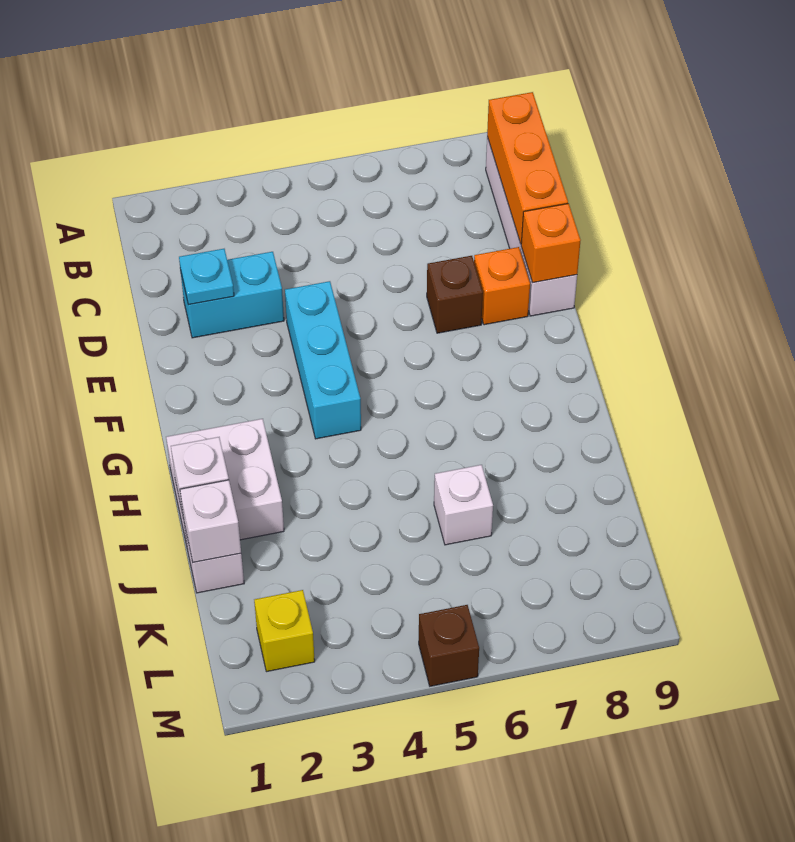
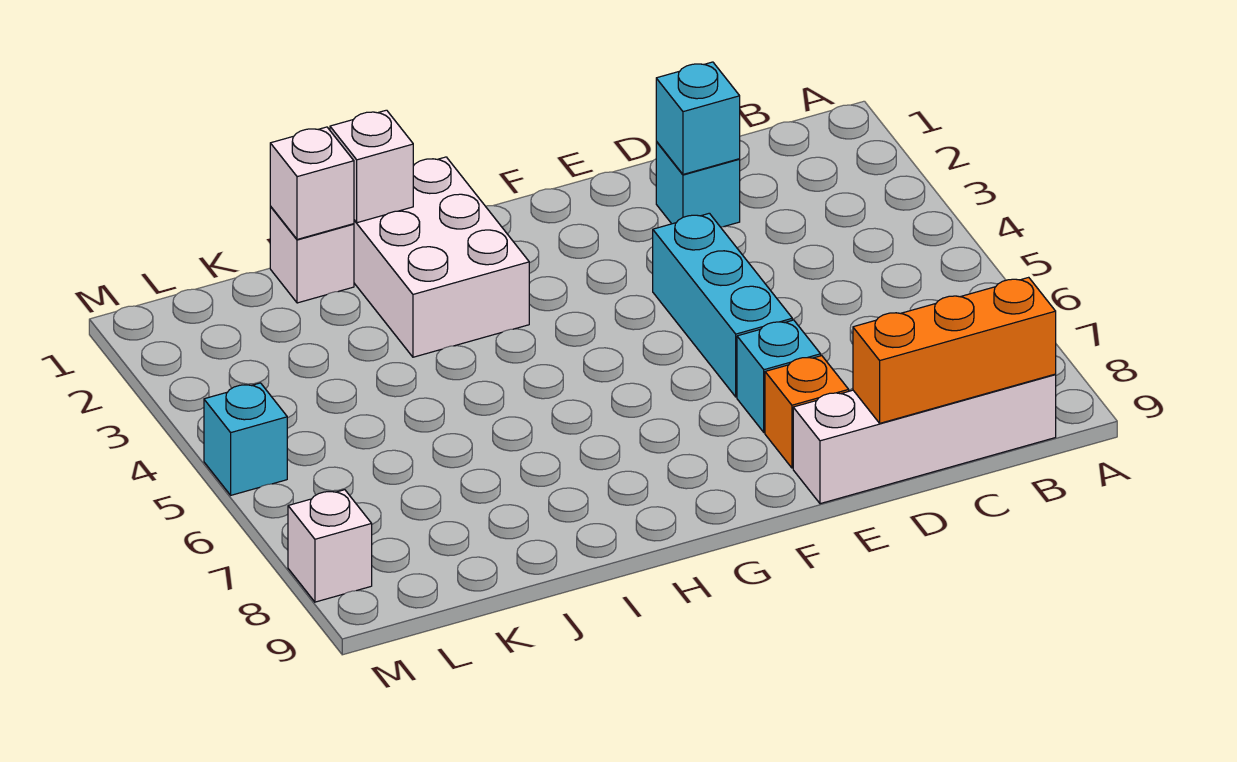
cyan brick D2:D3 level 1 -> cyan brick D2 level 1
cyan plate D2 level 2 -> cyan brick D2 level 2
cyan brick E4:G4 level 1 -> cyan brick E4:E6 level 1
brown brick E7 level 1 -> cyan brick E7 level 1
orange brick E9 level 2 -> none
white brick H1:I2 level 1 -> white brick H1:I3 level 1
white brick J6 level 1 -> white brick M8 level 1
yellow brick L2 level 1 -> none
brown brick M5 level 1 -> cyan brick M5 level 1

